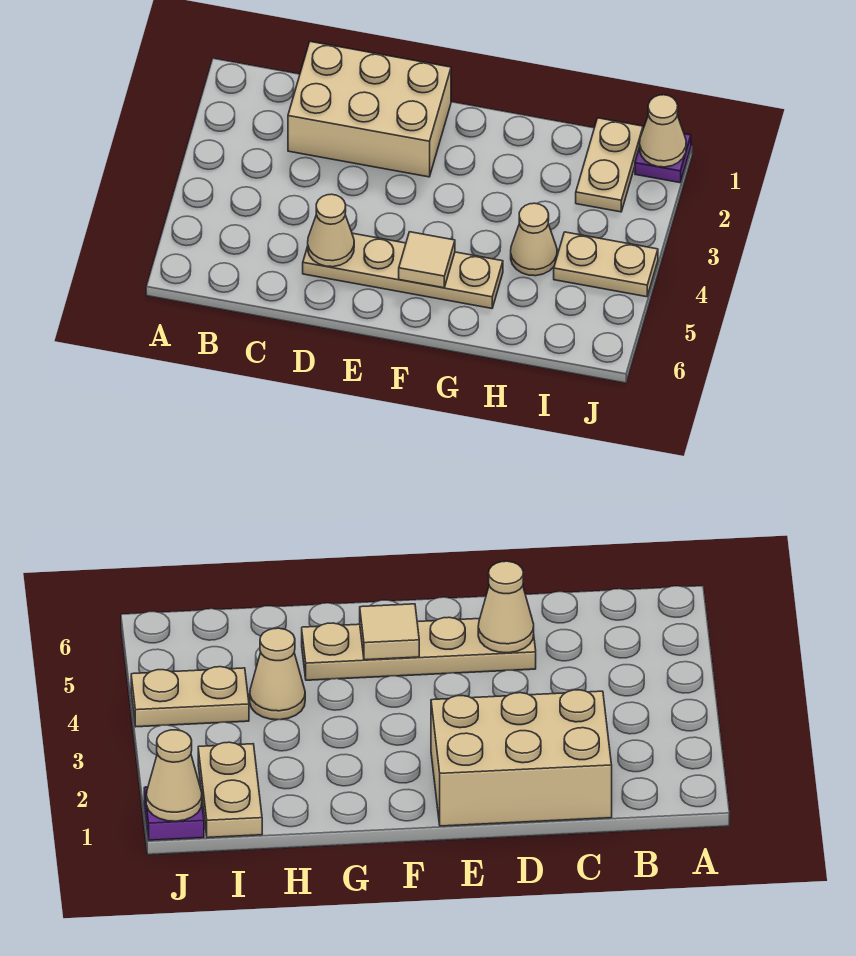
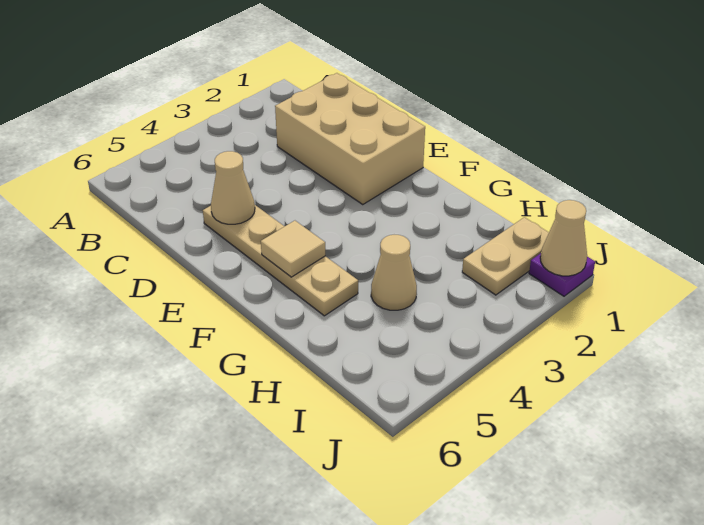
tan plate I4:J4 level 1 -> none

